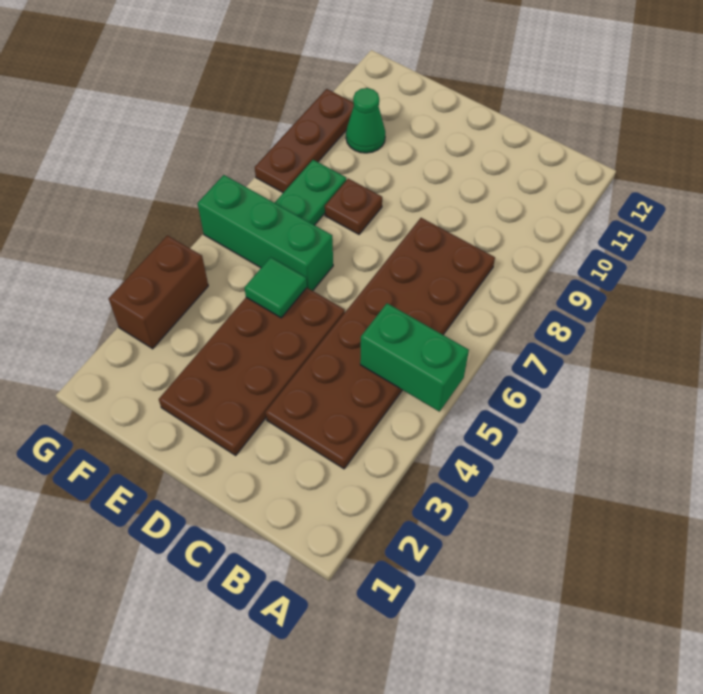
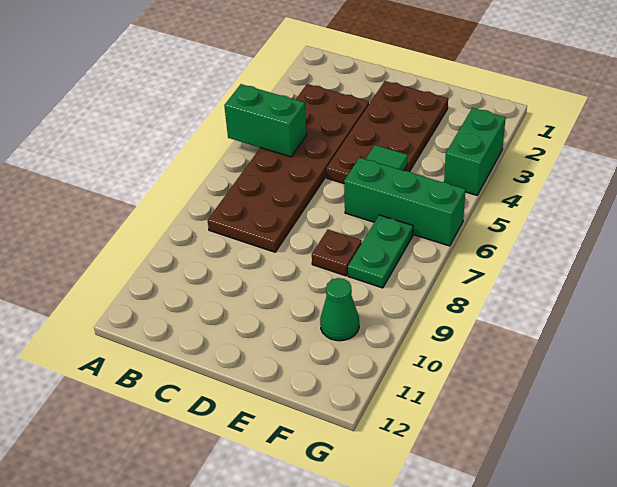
brown brick G3:G4 level 1 -> green brick G3:G4 level 1
brown plate G8:G10 level 1 -> none

